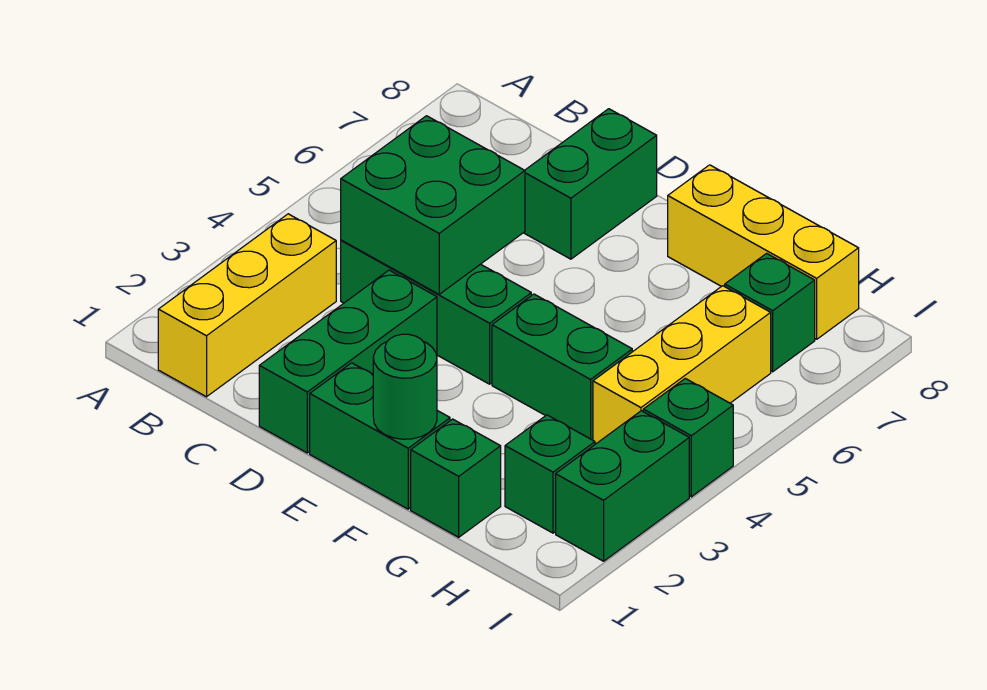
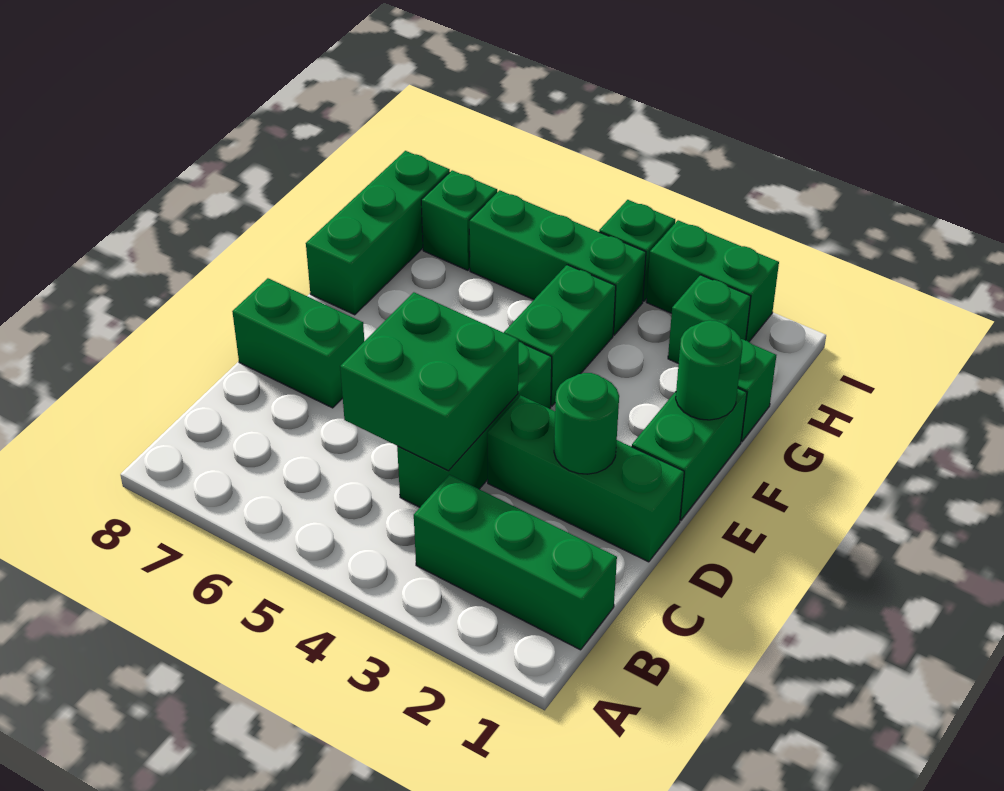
yellow brick B1:B3 level 1 -> green brick B1:B3 level 1
none -> green round brick D2 level 2
yellow brick F8:H8 level 1 -> green brick F8:H8 level 1
yellow brick H4:H6 level 1 -> green brick H4:H6 level 1

